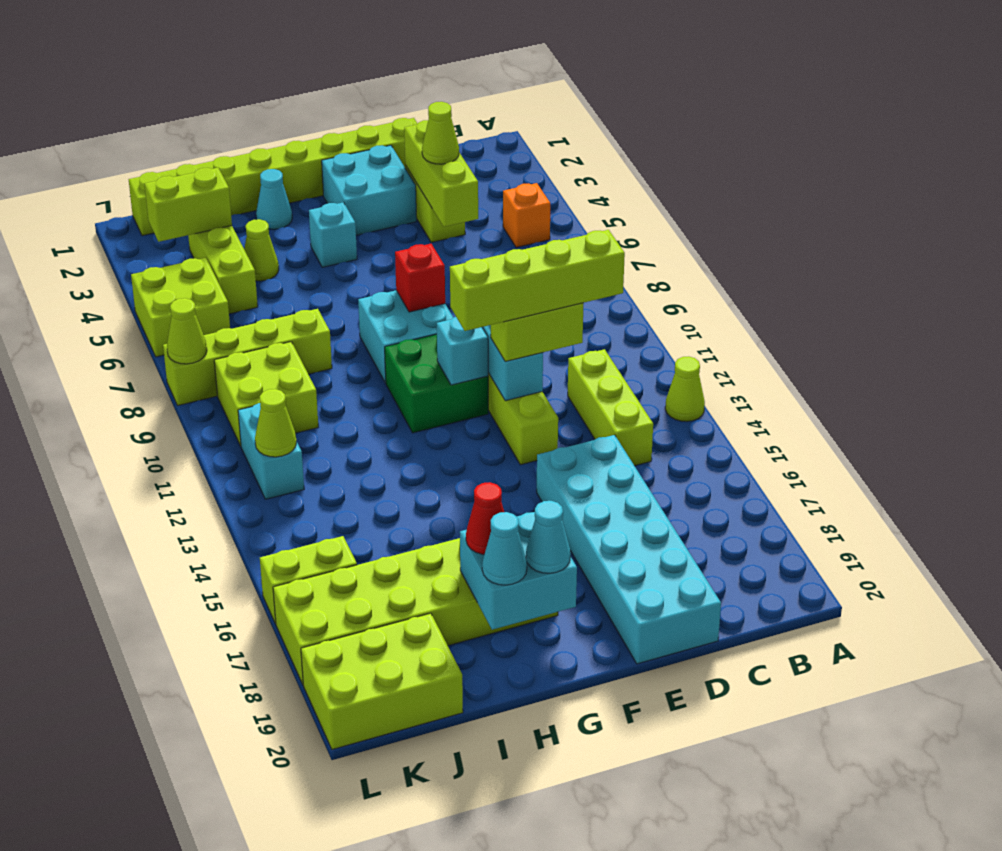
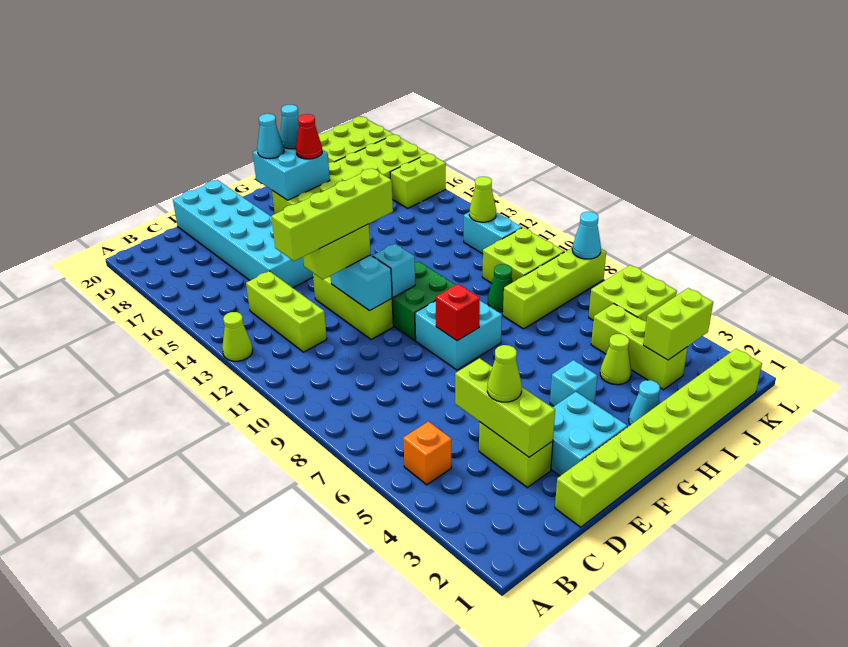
none -> green cone I9 level 1
lime cone L8 level 2 -> cyan cone L8 level 2

